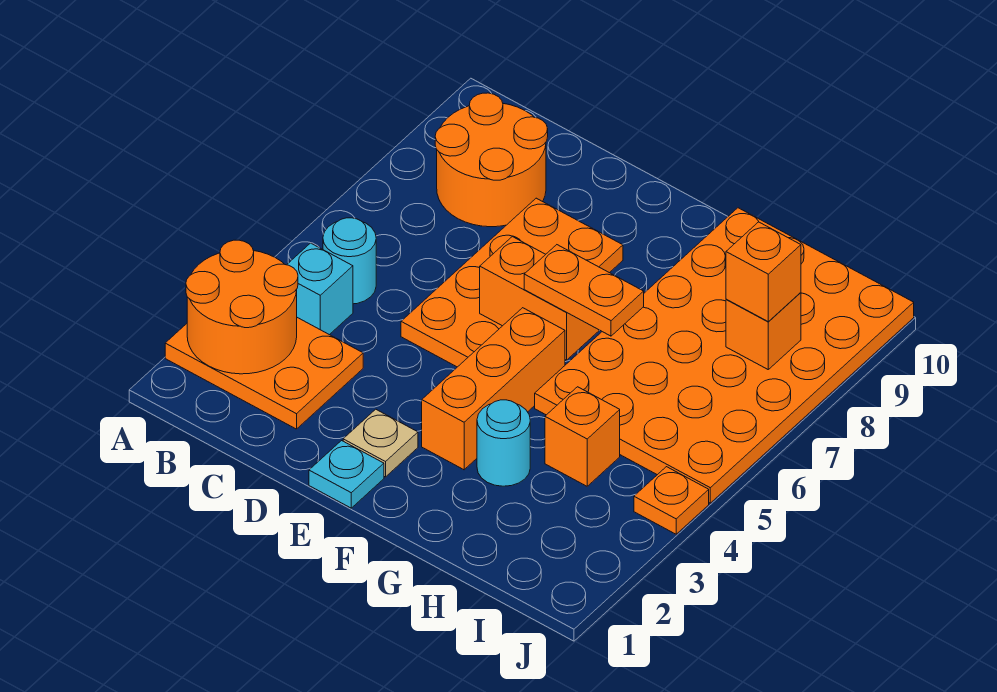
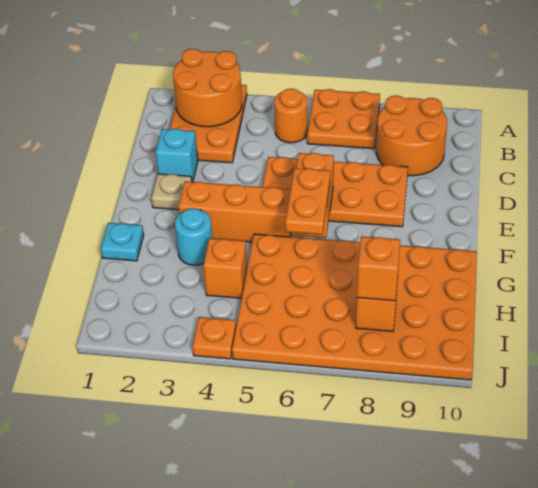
none -> orange plate A6:B7 level 1
cyan brick B4 level 1 -> cyan brick D2 level 1
cyan round brick B5 level 1 -> orange round brick B5 level 1
cyan plate E1 level 1 -> cyan plate G1 level 1

